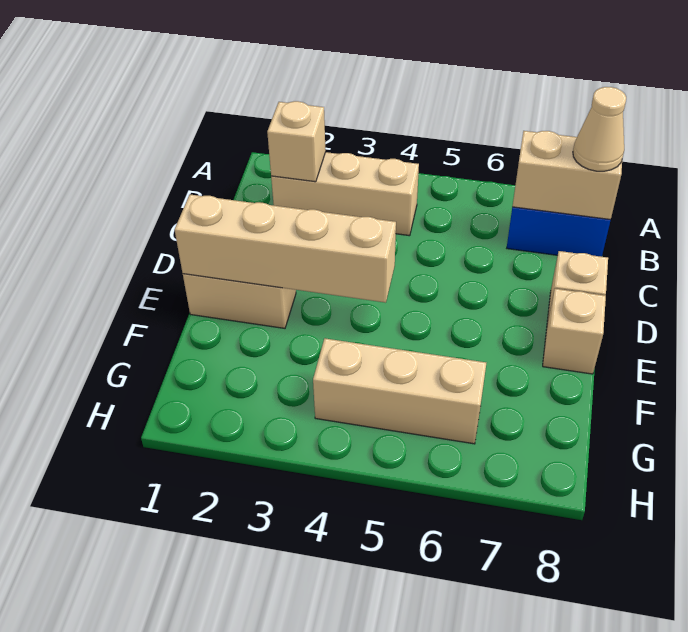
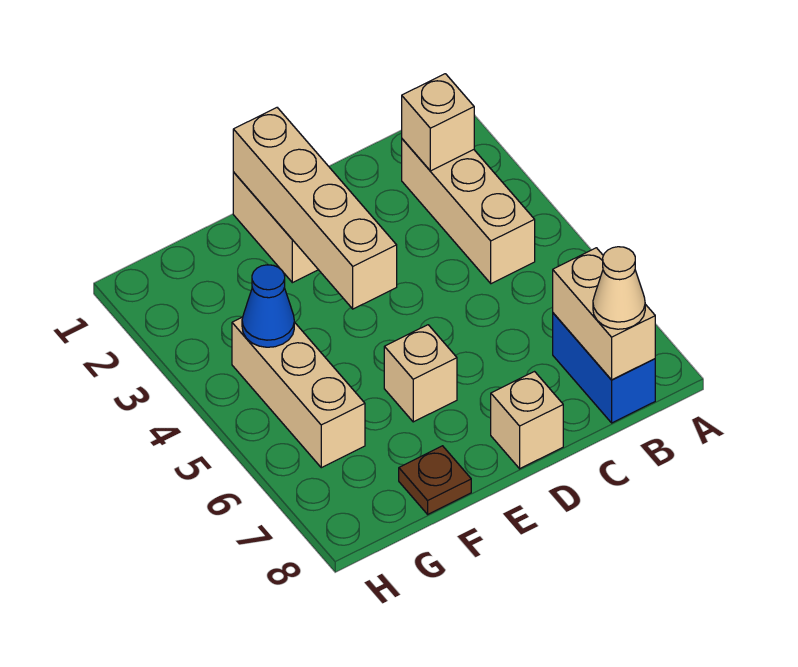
tan brick E8 level 1 -> tan brick E6 level 1
none -> brown plate F8 level 1
none -> blue cone G4 level 2

